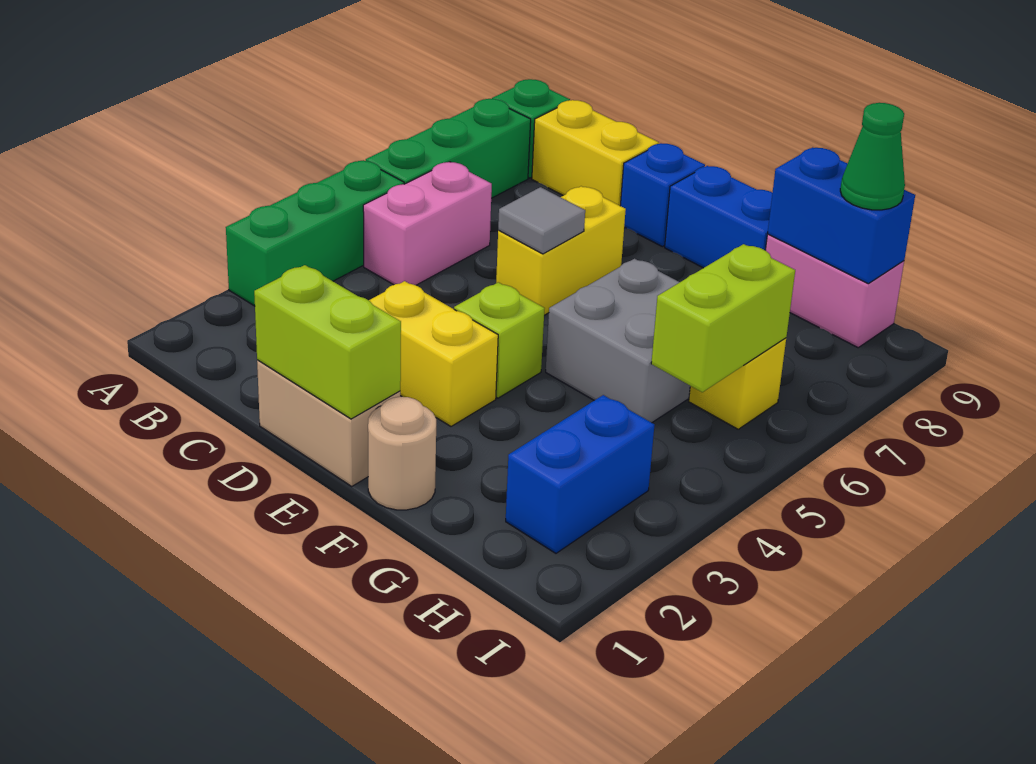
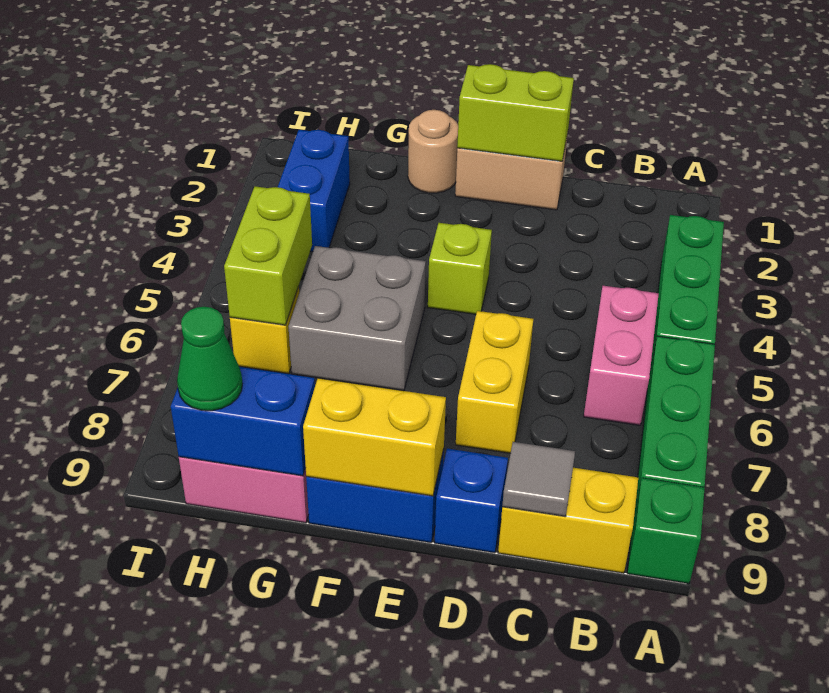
yellow brick D3:E3 level 1 -> yellow brick E9:F9 level 2
grey tile D6 level 2 -> grey tile C9 level 2

